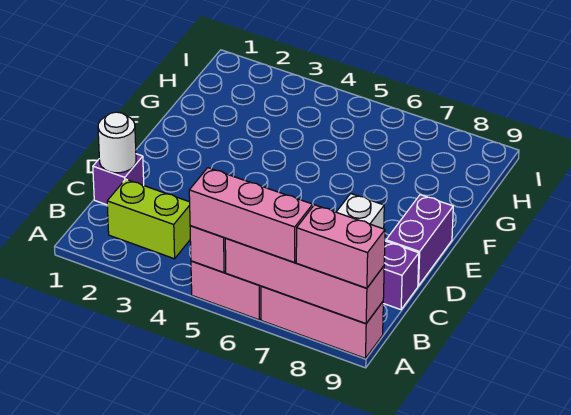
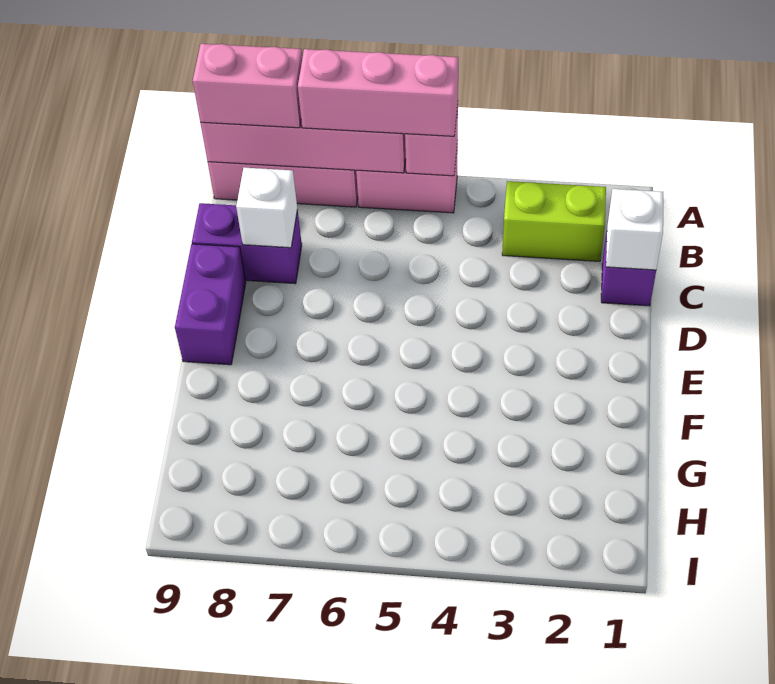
white round brick C1 level 2 -> white brick C1 level 2

